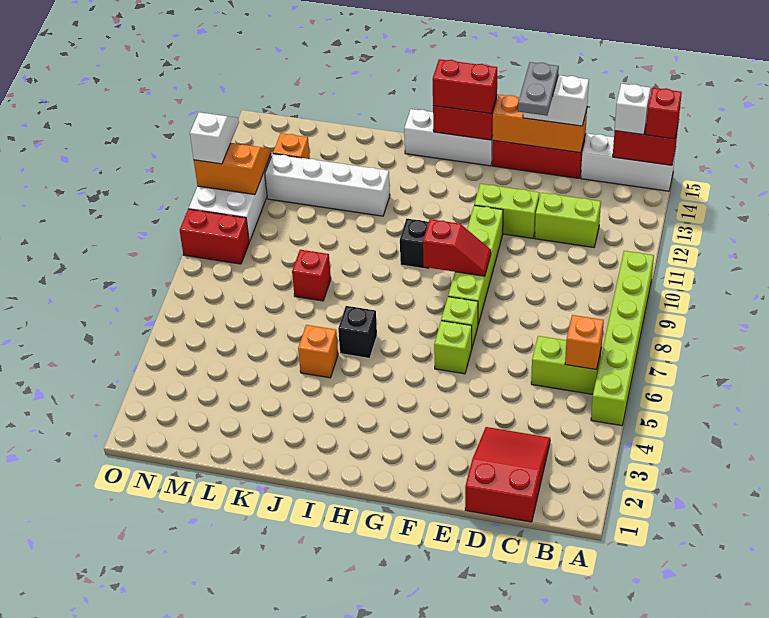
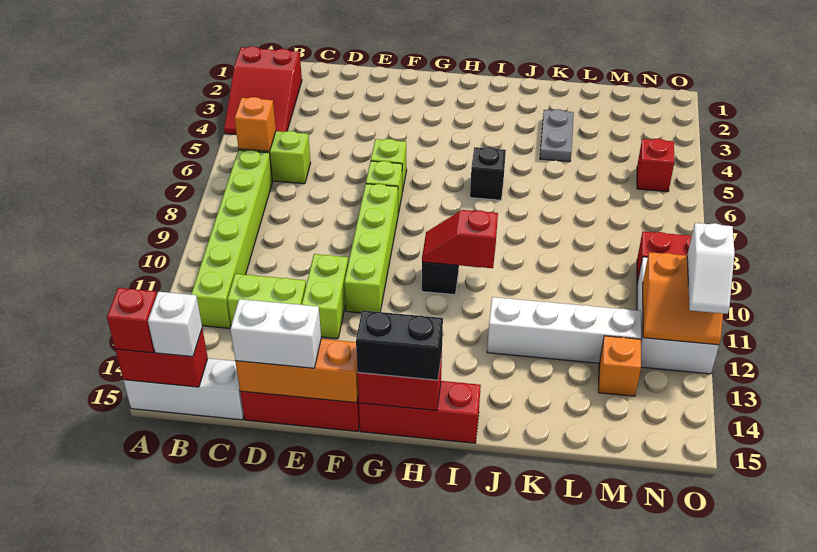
lime brick A5:A10 level 1 -> lime brick B7:B12 level 1
red slope C1:D3 level 1 top 1 -> red slope A2:B4 level 1 top 2
lime brick E12:F12 level 1 -> lime brick E11:E12 level 1
grey plate E14:E15 level 4 -> grey plate K3:K4 level 1
red slope F9:G9 level 2 top G -> red slope H10:I10 level 2 top I
white brick G15:I15 level 1 -> red brick G15:I15 level 1
red brick G15:H15 level 3 -> black brick G15:H15 level 3
orange brick J5 level 1 -> none
red brick K8 level 1 -> red brick N5 level 1

